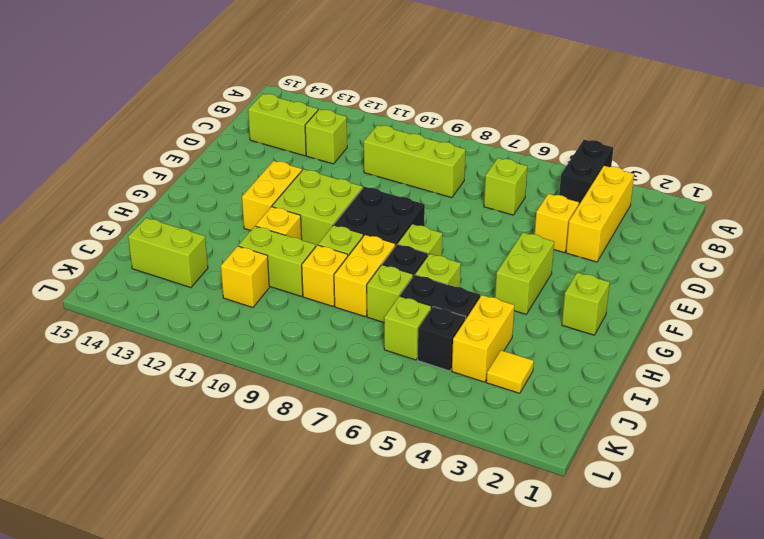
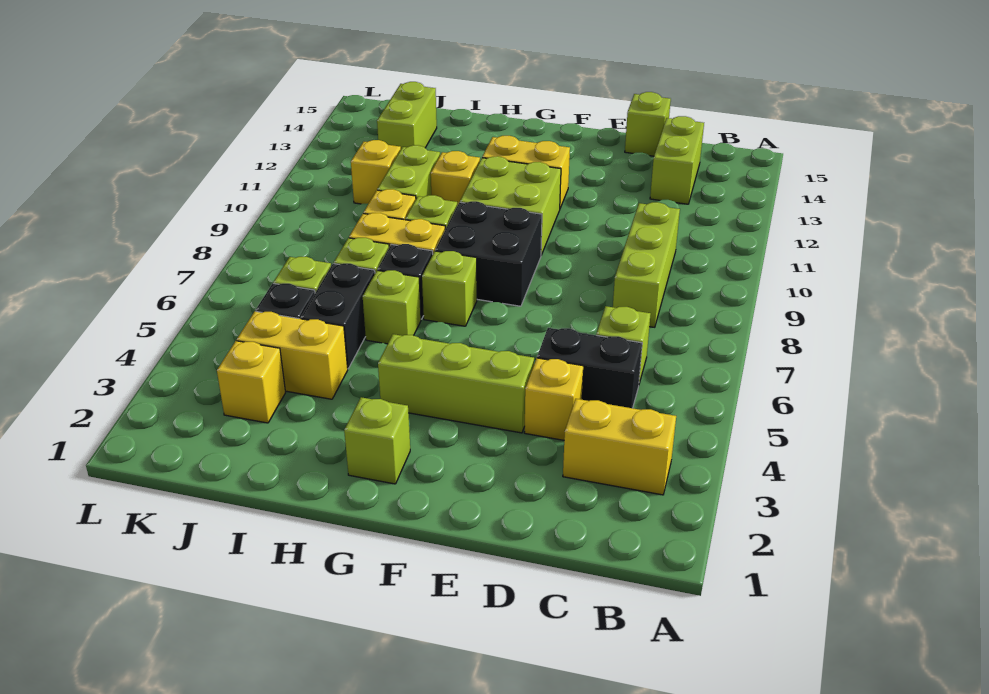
black brick A4:B4 level 1 -> black brick C5:D5 level 1
yellow brick B3:D3 level 1 -> yellow brick B3:C3 level 1
lime brick C12 level 1 -> lime brick D15 level 1
lime brick F4:G4 level 1 -> lime brick E4:G4 level 1
yellow tile J3 level 1 -> yellow brick J3 level 1

